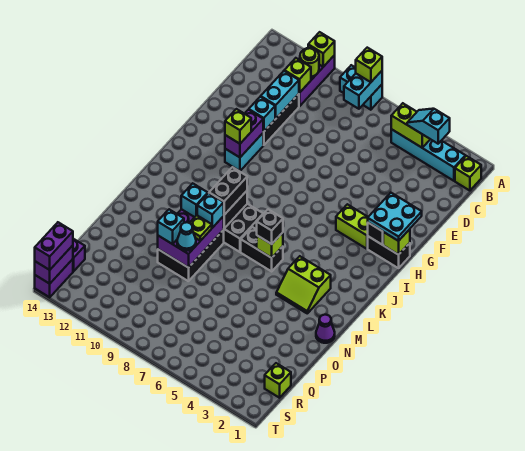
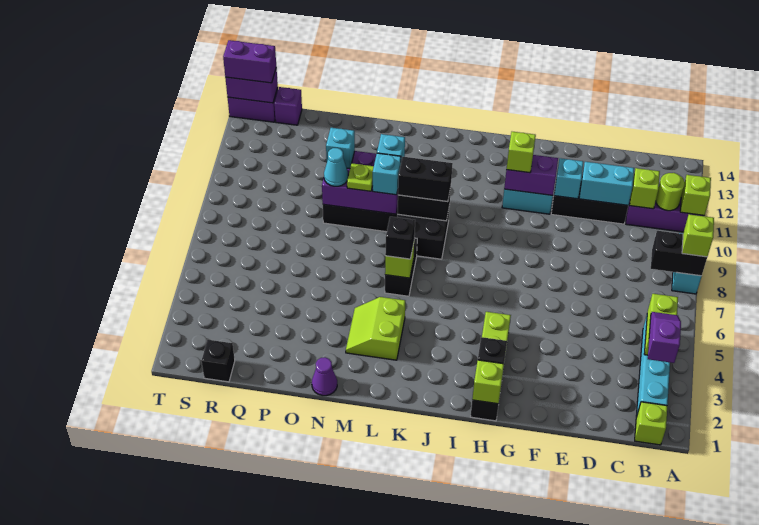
cyan brick A8:B8 level 2 -> black brick A8:B8 level 2
cyan slope B3:B4 level 3 top 3 -> purple slope B3:B4 level 3 top 3
cyan plate G1:H2 level 3 -> none
lime brick R1 level 1 -> black brick R1 level 1

